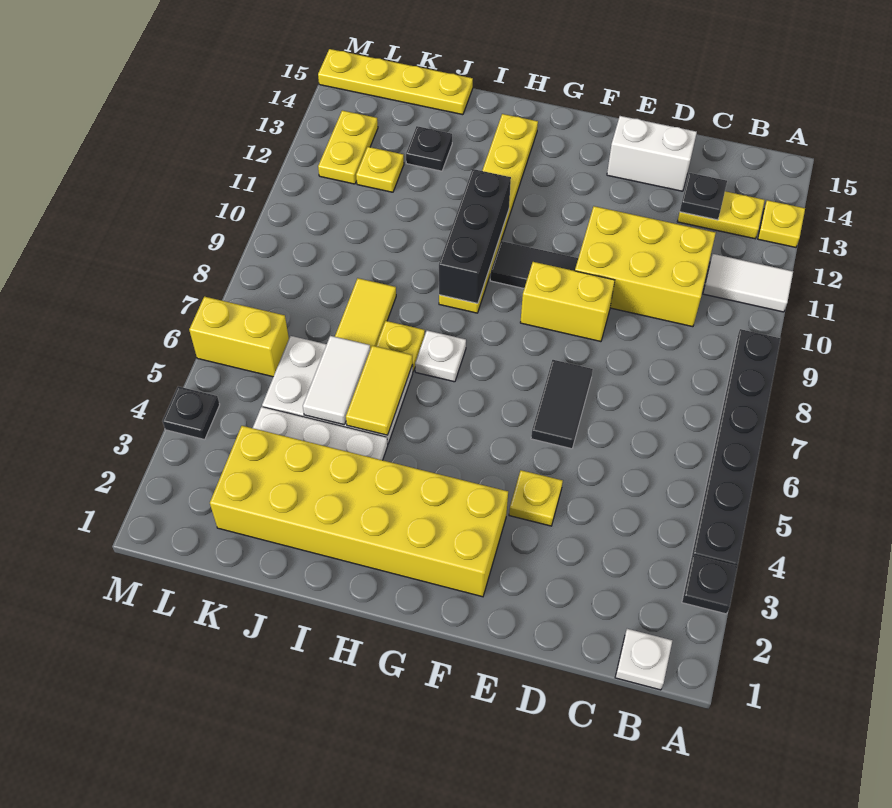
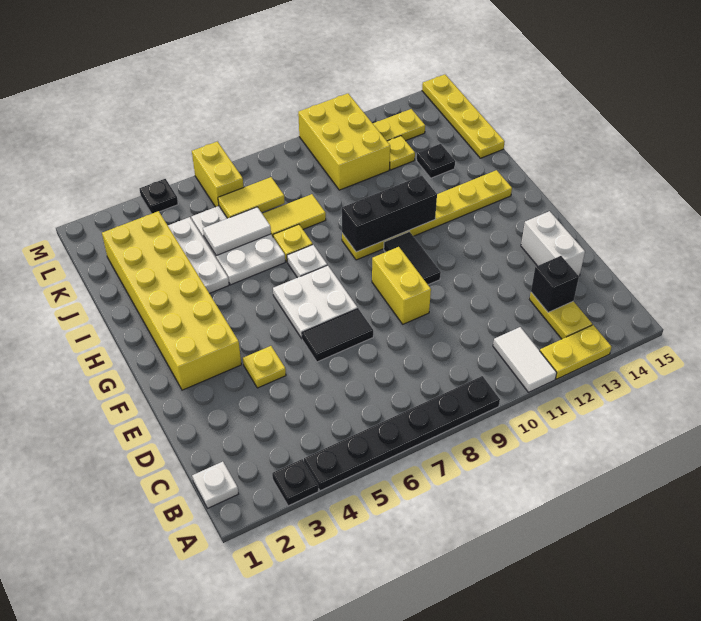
yellow plate A13 level 1 -> yellow plate A12:A13 level 1
yellow brick C10:E11 level 1 -> yellow brick K10:M11 level 1
black plate C13 level 2 -> black brick C13 level 2
none -> white plate F6:G7 level 1
yellow tile I5:I6 level 2 -> yellow tile K6:K7 level 2

